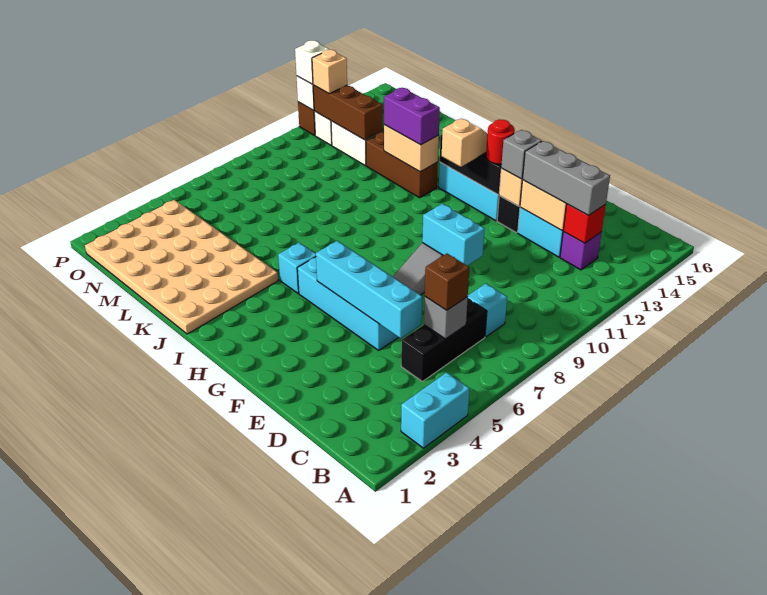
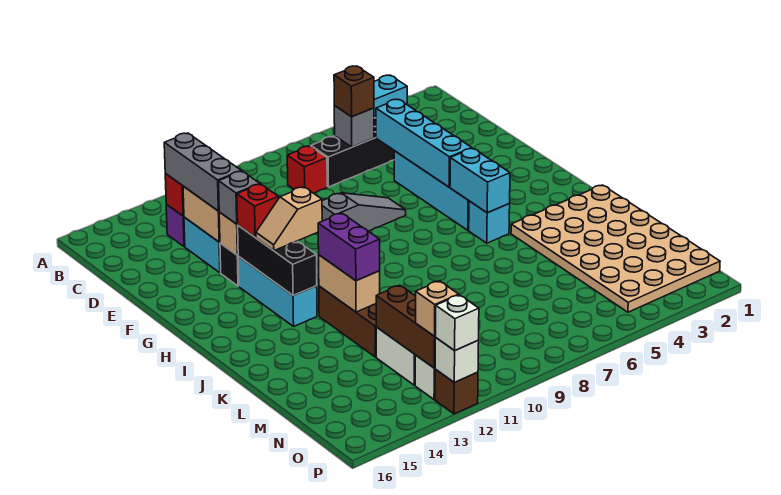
cyan brick C8 level 1 -> red brick C8 level 1
cyan brick E9:F9 level 2 -> cyan brick H5:I5 level 2
red round brick G13 level 3 -> red brick G13 level 3

